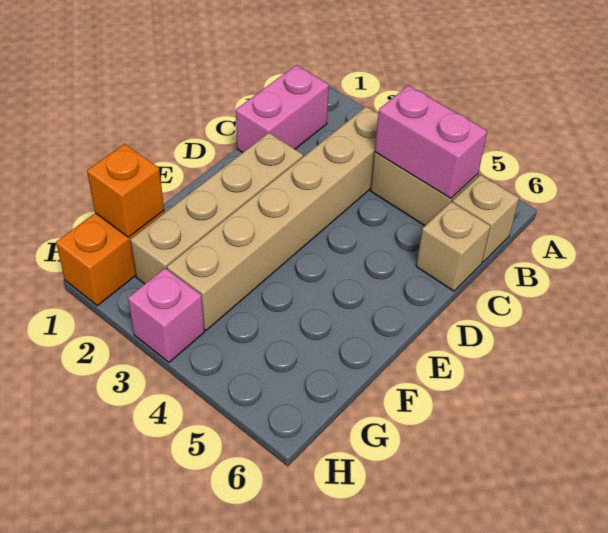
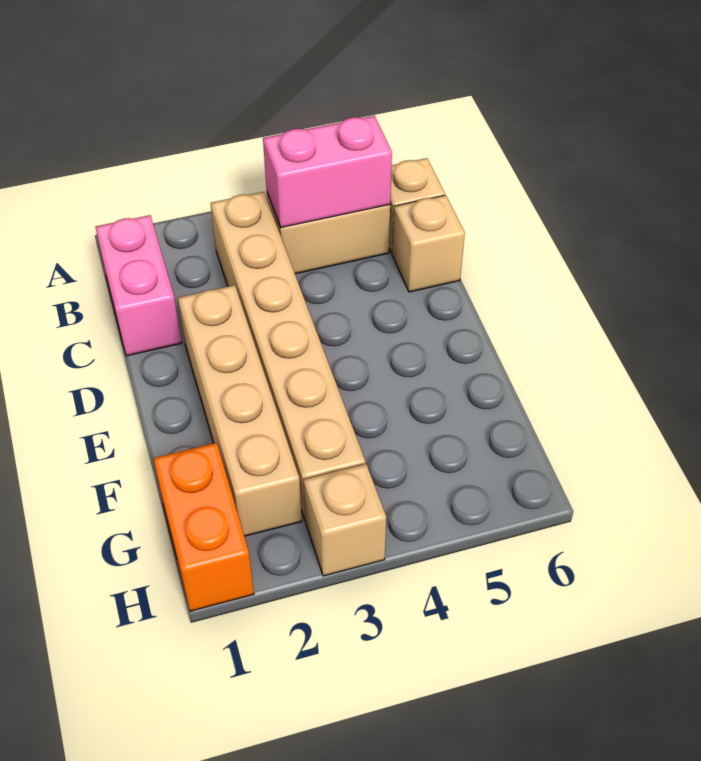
orange brick G1 level 2 -> none
pink brick H3 level 1 -> tan brick H3 level 1

